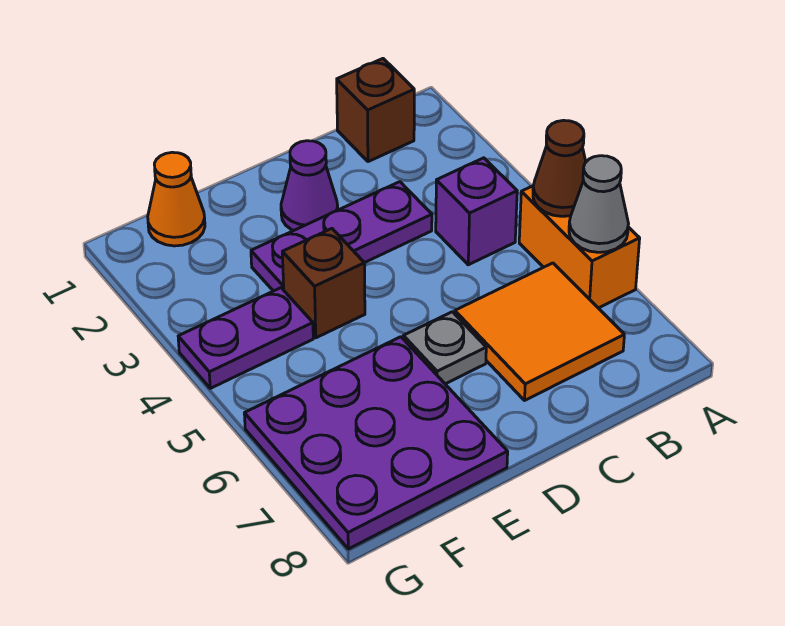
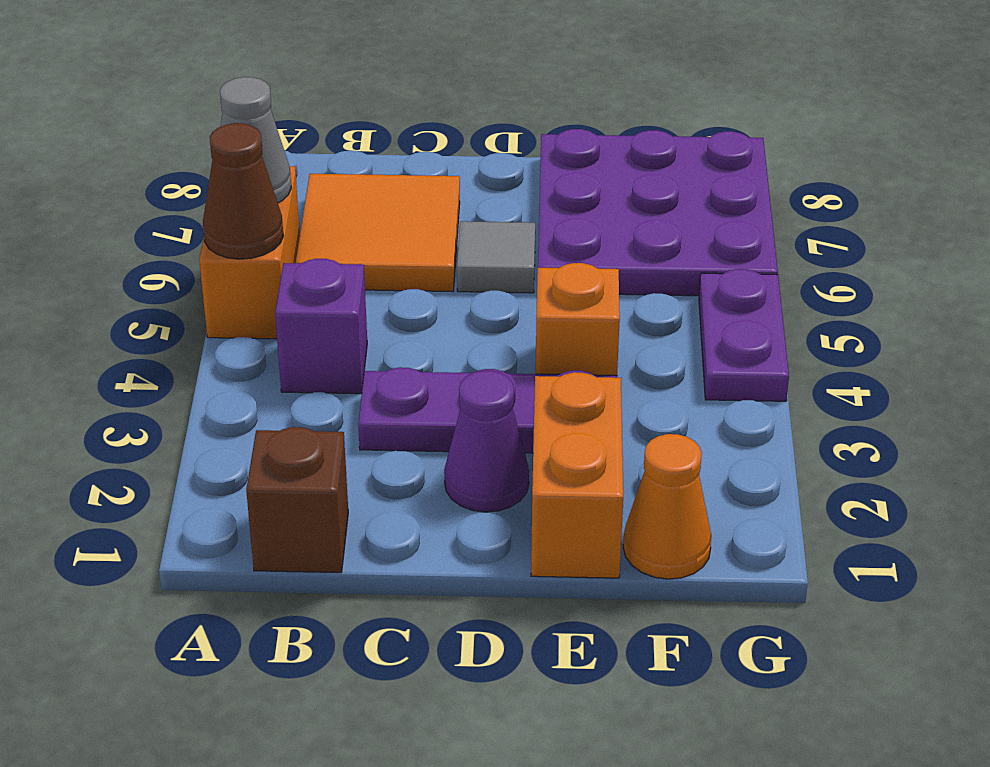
grey plate D6 level 1 -> grey tile D6 level 1
none -> orange brick E1:E2 level 1
brown brick E4 level 1 -> orange brick E4 level 1
purple plate F4:G4 level 1 -> purple plate G4:G5 level 1

